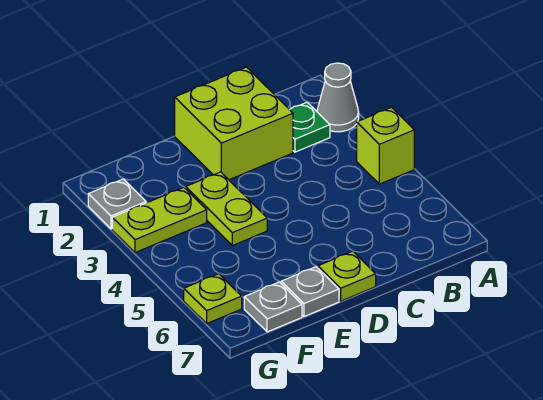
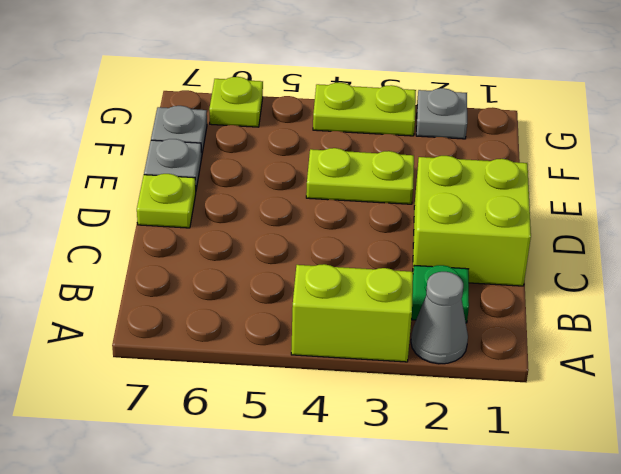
lime brick A4 level 1 -> lime brick A3:A4 level 1
lime plate F3:G3 level 1 -> lime plate G3:G4 level 1

